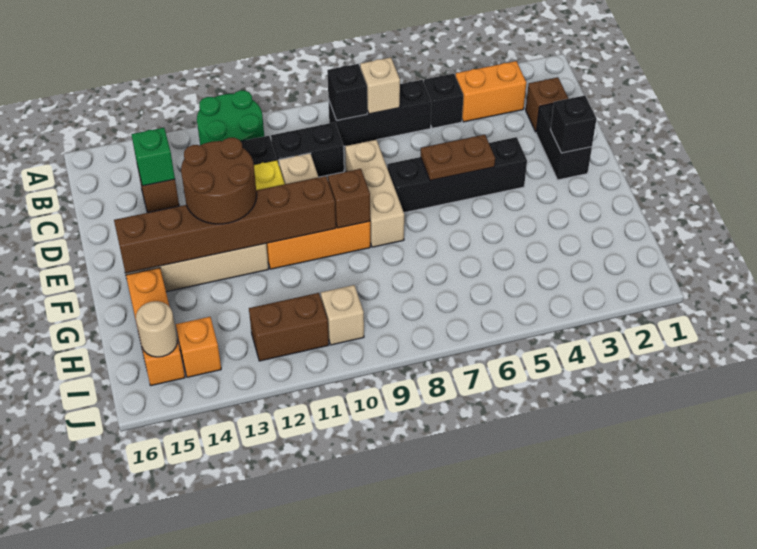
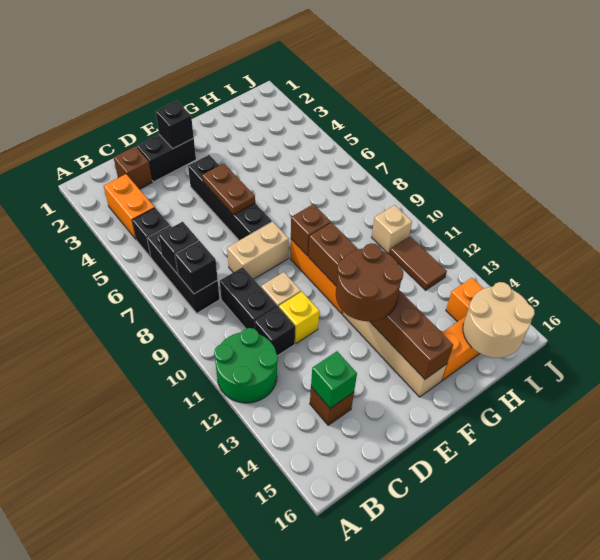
tan brick B7 level 2 -> black brick B7 level 2
tan brick D8:F8 level 1 -> tan brick D8:E8 level 1
brown brick I11:I12 level 1 -> brown tile I11:I12 level 1
tan round brick I15 level 2 -> tan round brick H15:I16 level 2

